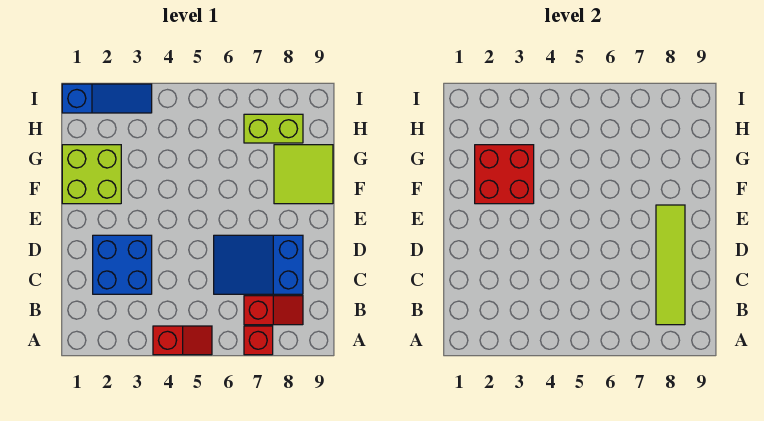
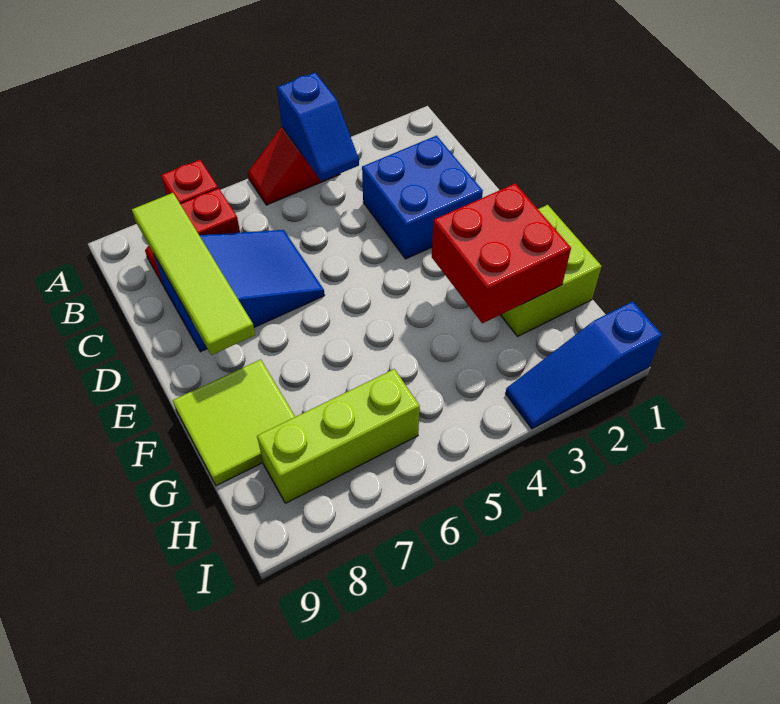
none -> blue slope A4:B4 level 2 top A
lime brick H7:H8 level 1 -> lime brick H6:H8 level 1

